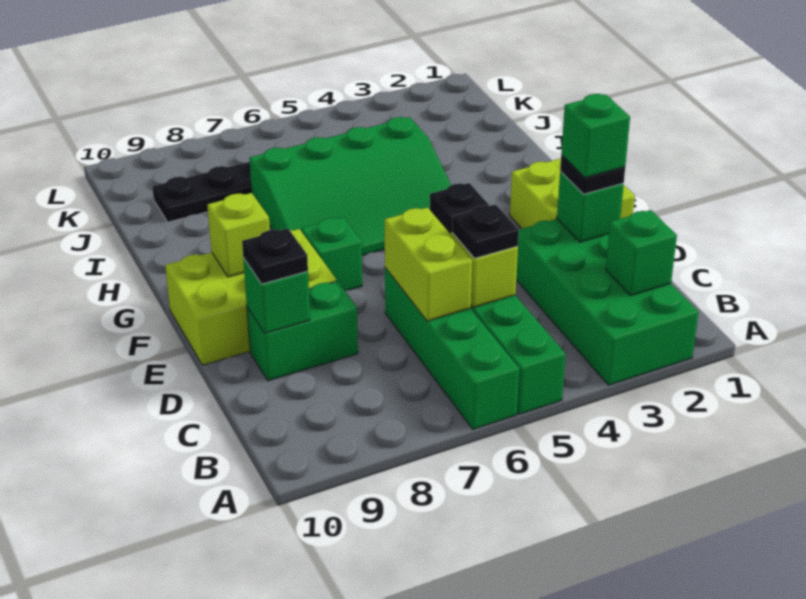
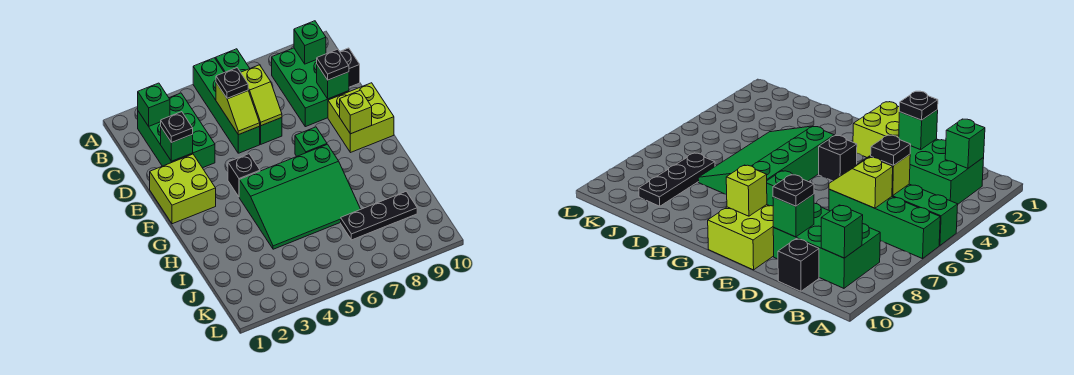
green brick A2:D3 level 1 -> green brick B2:D3 level 1
lime brick C6:D6 level 2 -> lime slope C6:D6 level 2 top C
none -> black brick C10 level 1
green brick D2 level 4 -> green brick B9 level 2
green brick D8:D9 level 1 -> green brick B8:D9 level 1
lime brick E8:F10 level 1 -> lime brick E9:F10 level 1
green slope G4:I7 level 1 top I -> green slope G4:I7 level 1 top G

